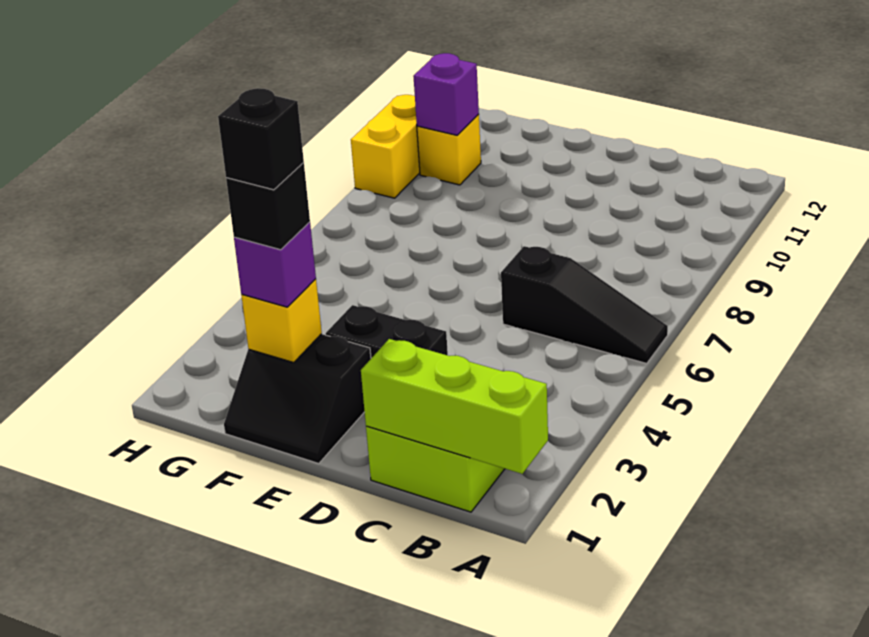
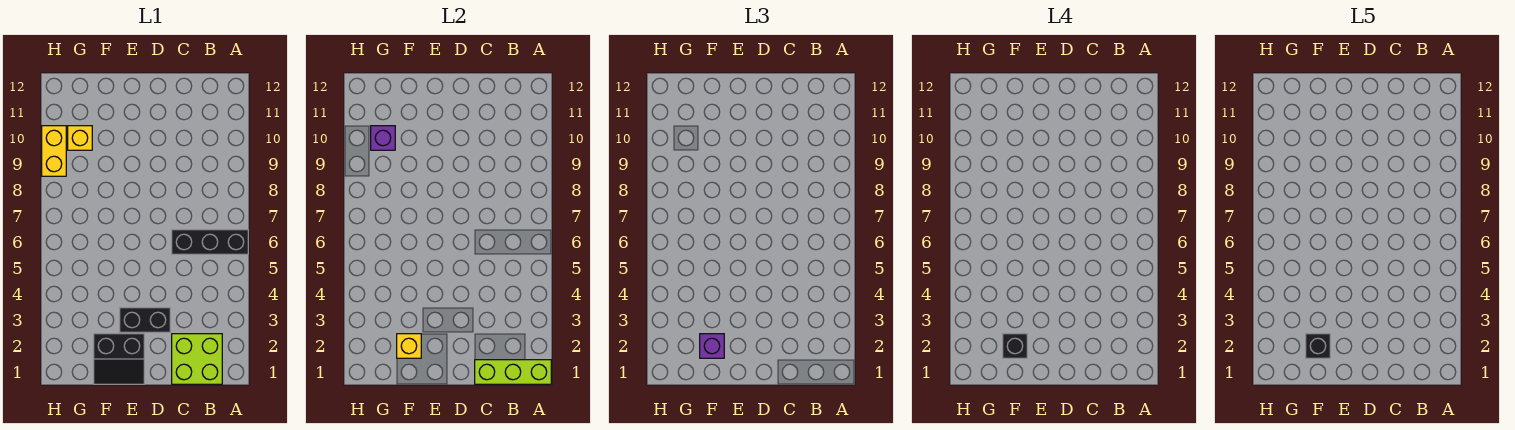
black slope A6:C6 level 1 top C -> black brick A6:C6 level 1

